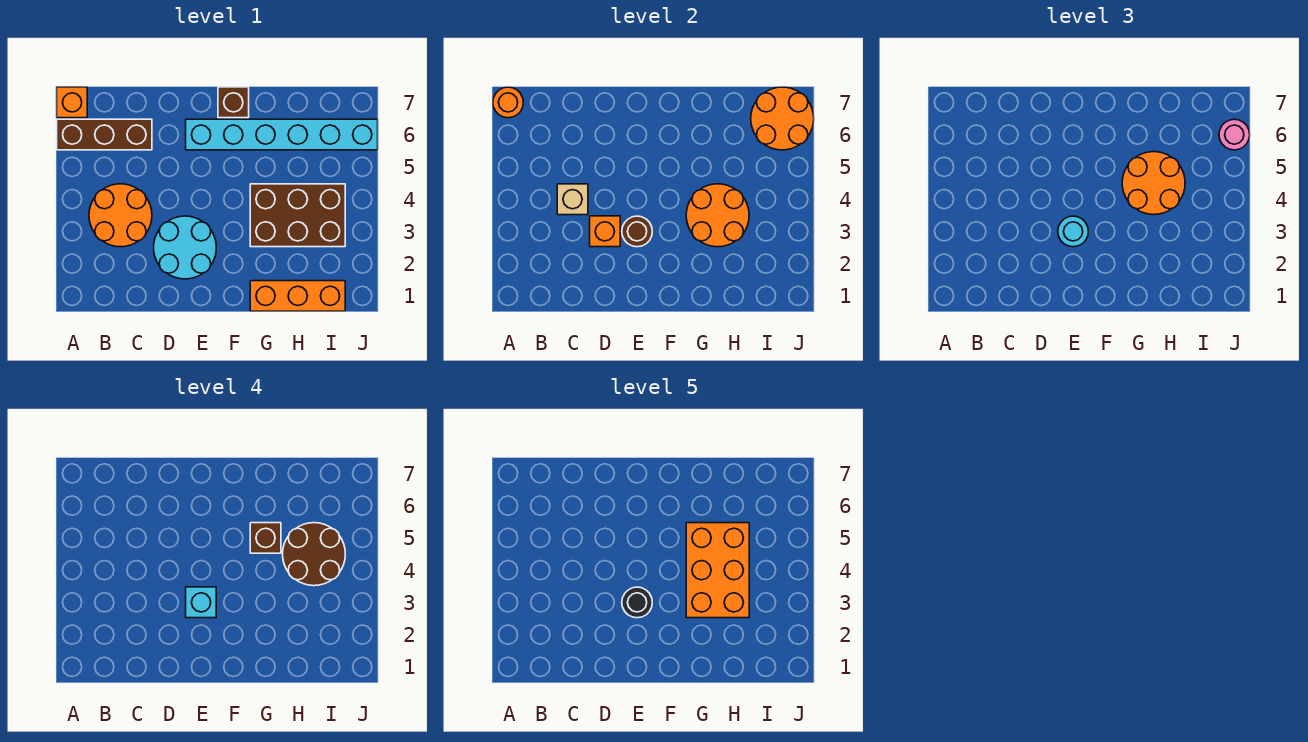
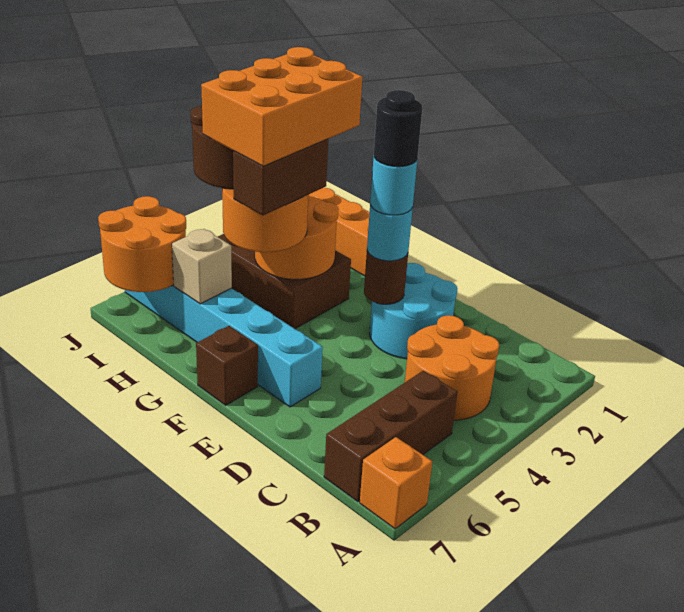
brown brick A6:C6 level 1 -> brown brick B5:B7 level 1
orange round brick A7 level 2 -> none
tan brick C4 level 2 -> tan brick H6 level 2
orange brick D3 level 2 -> none
cyan brick E3 level 4 -> cyan round brick E3 level 4
brown brick G5 level 4 -> brown brick G4:G5 level 4
pink round brick J6 level 3 -> none

